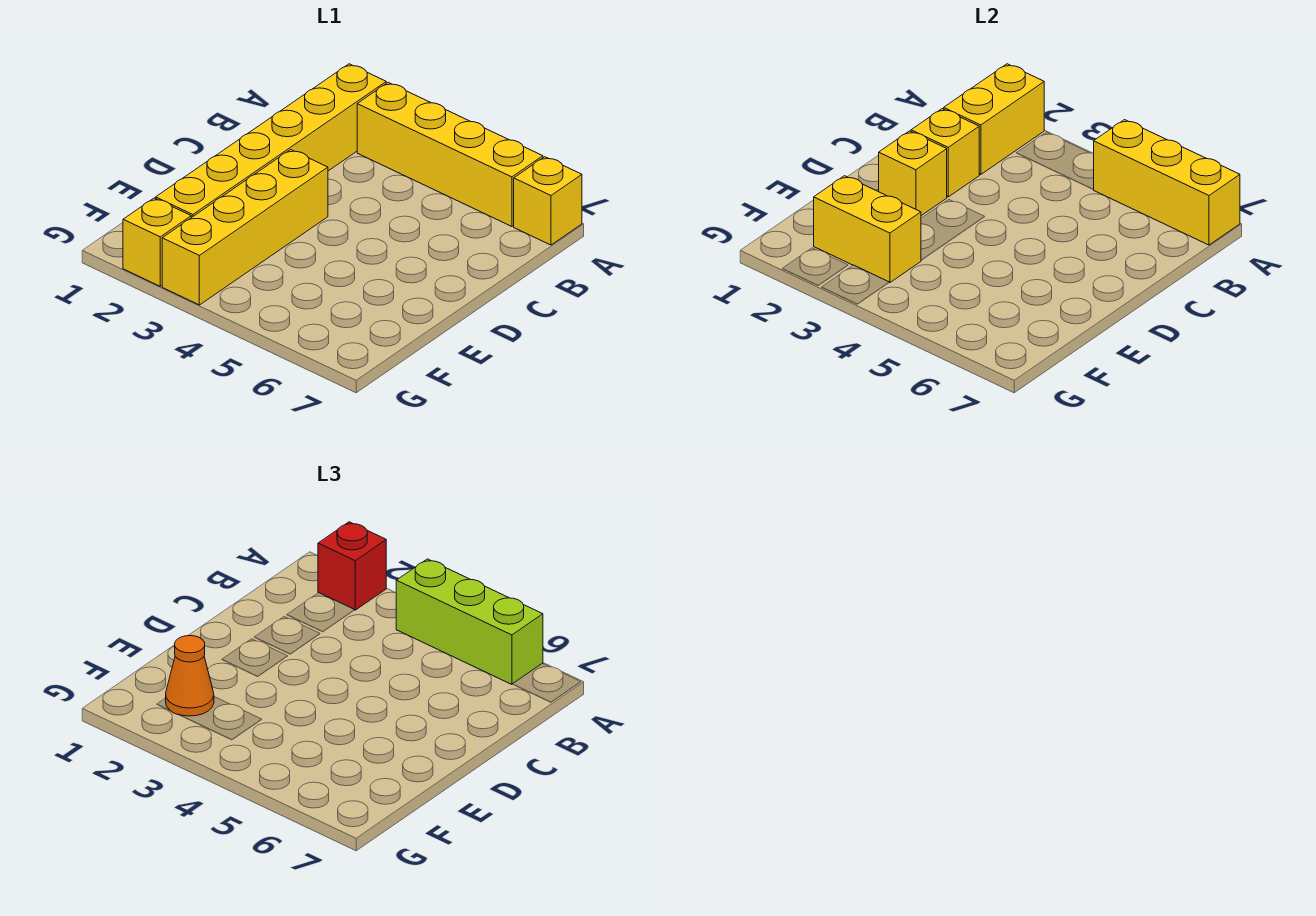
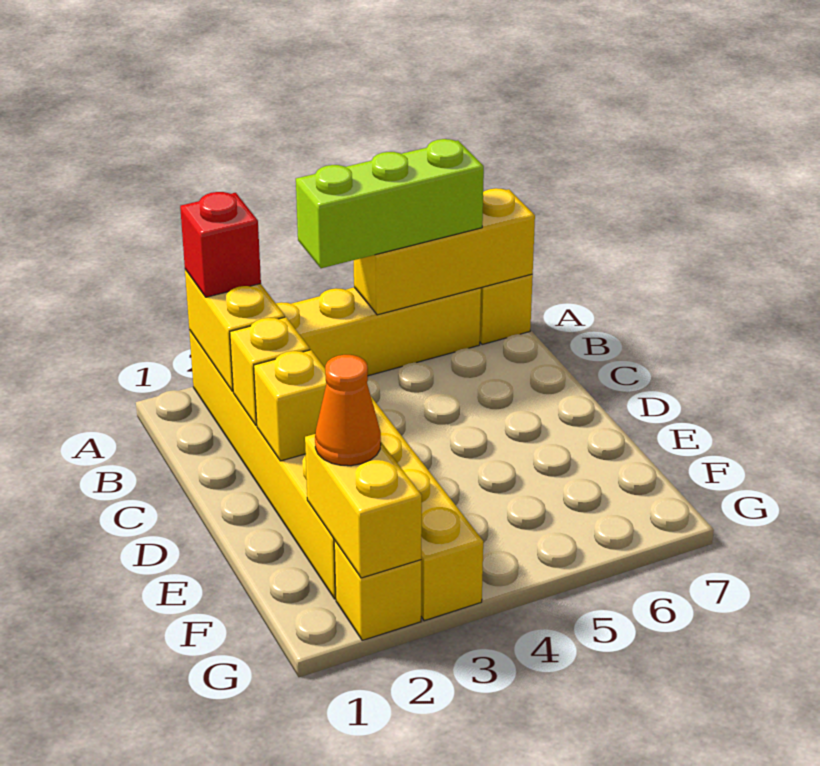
yellow brick F2:F3 level 2 -> yellow brick F2:G2 level 2

